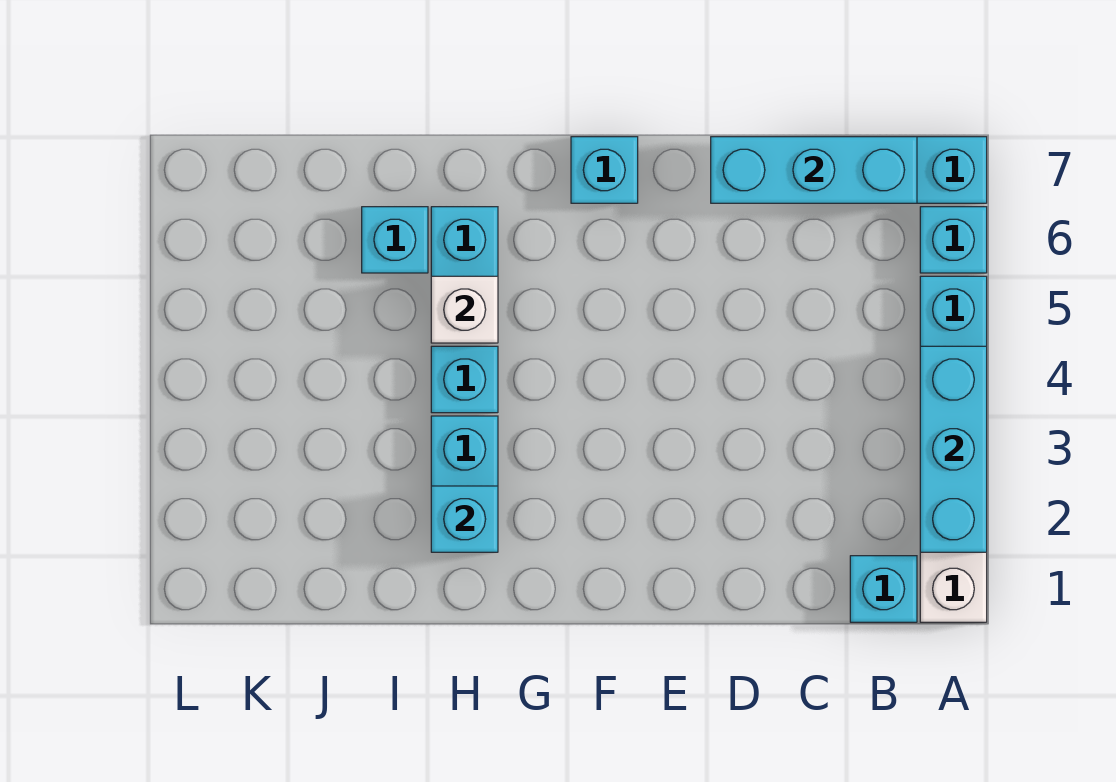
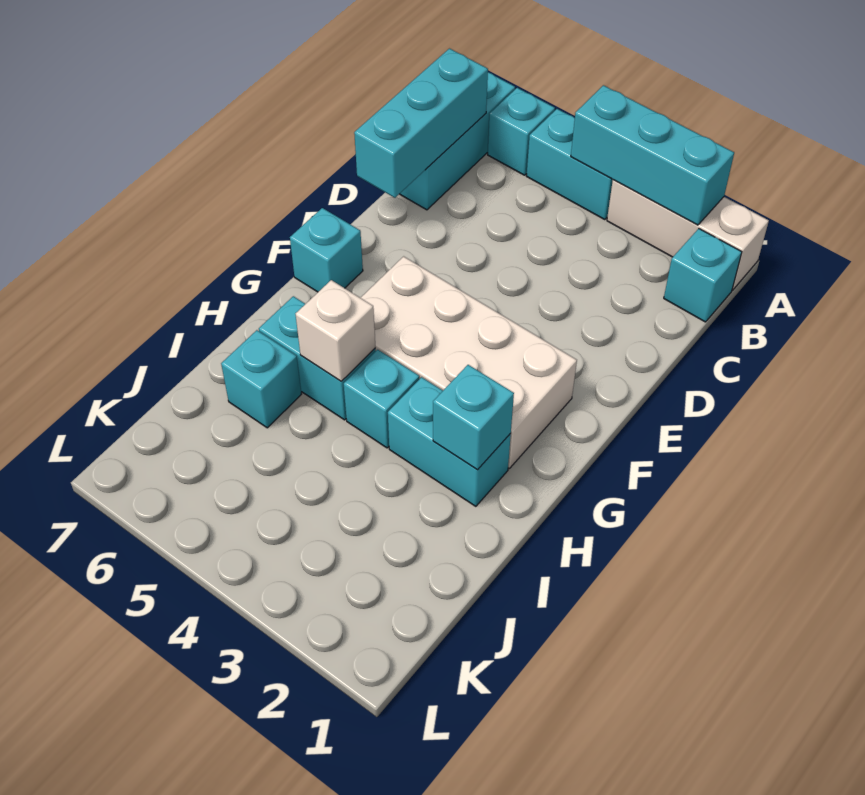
none -> white brick F2:G5 level 1

